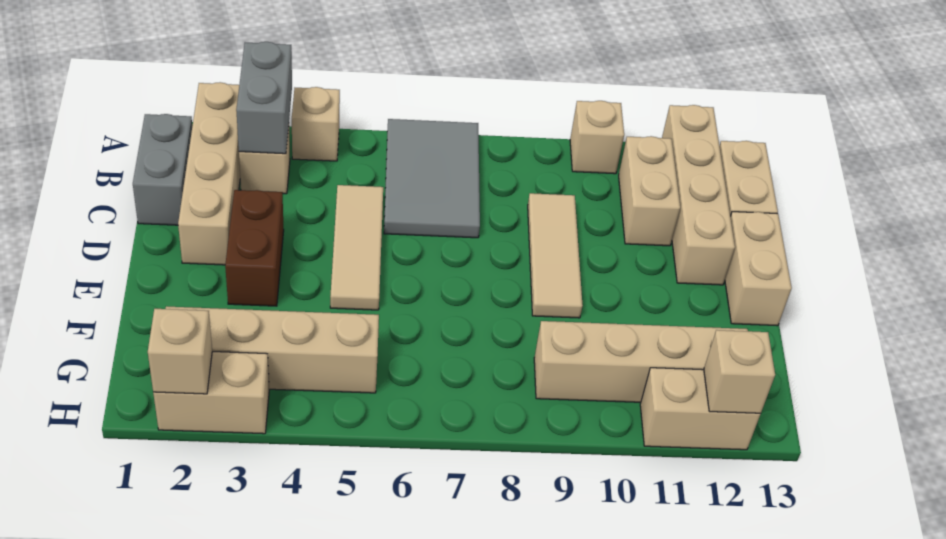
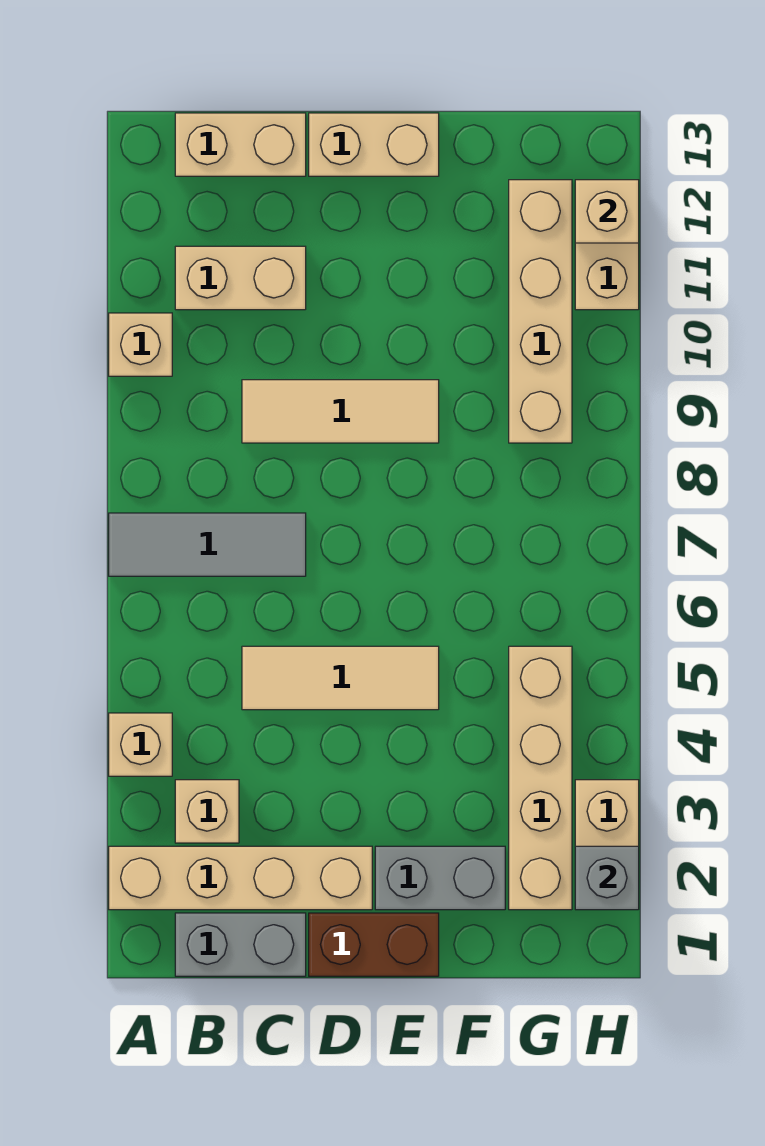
grey brick A3:B3 level 2 -> grey brick E2:F2 level 1
grey tile A6:C7 level 1 -> grey tile A7:C7 level 1
tan brick A12:D12 level 1 -> none
brown brick D3:E3 level 1 -> brown brick D1:E1 level 1
tan brick H2 level 2 -> grey brick H2 level 2

